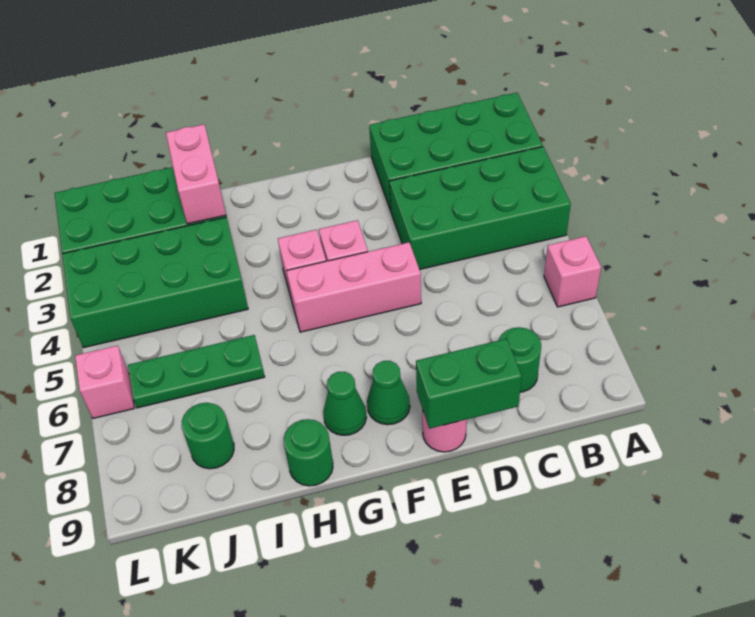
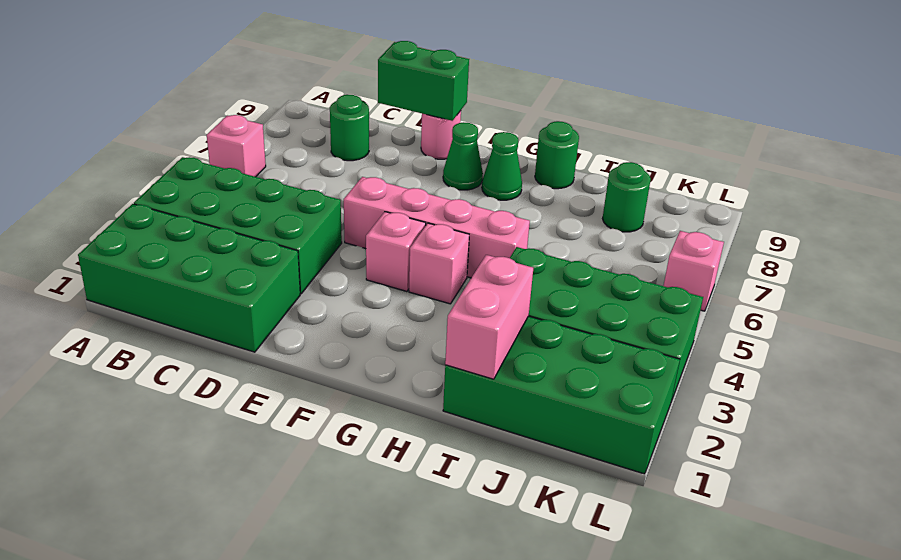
pink brick E5:G5 level 1 -> pink brick E5:H5 level 1
green plate I6:K6 level 1 -> none

